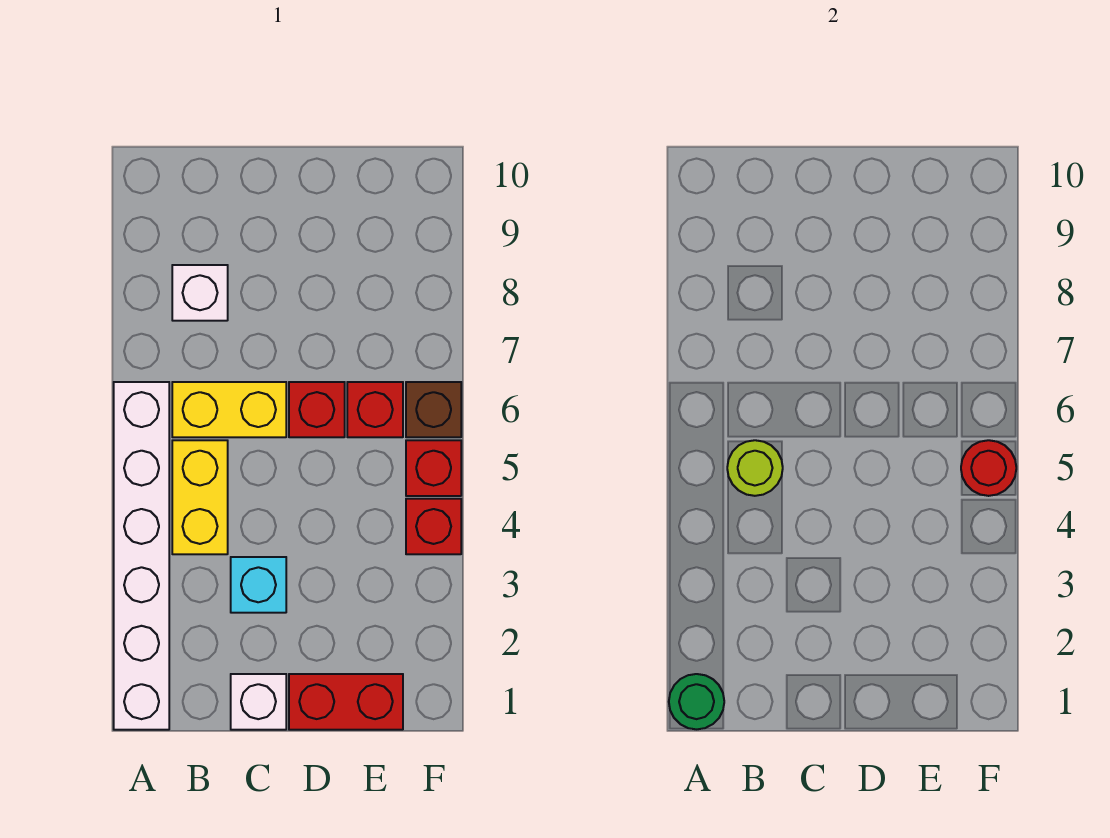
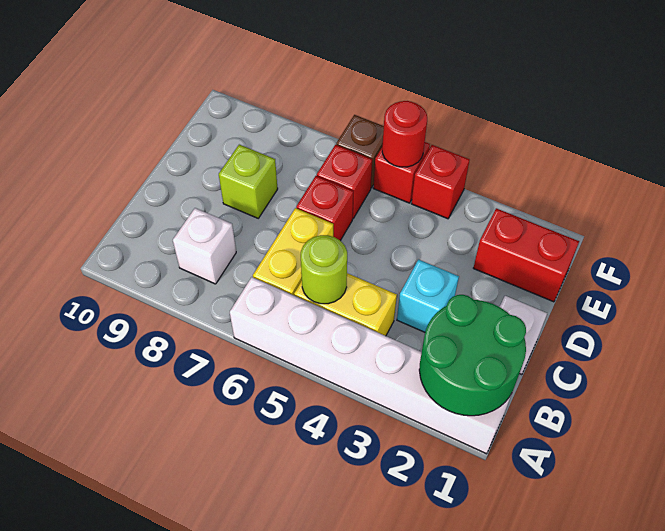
green round brick A1 level 2 -> green round brick A1:B2 level 2
red brick D1:E1 level 1 -> red brick E1:E2 level 1
none -> lime brick D8 level 1

